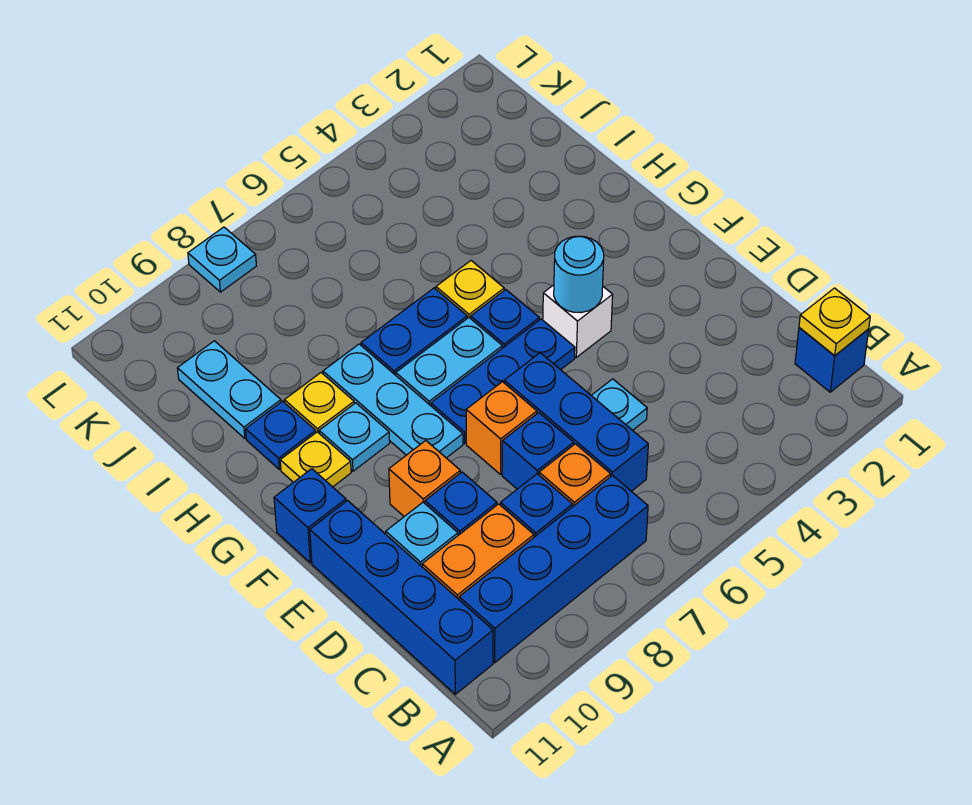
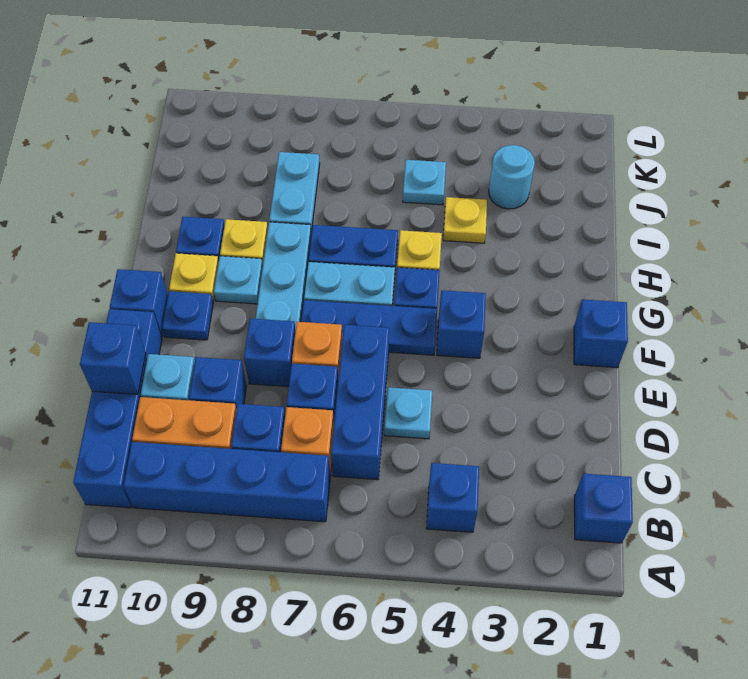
yellow plate B1 level 2 -> yellow plate I4 level 1
none -> blue brick B4 level 1
none -> blue brick D11 level 2
none -> blue brick E8 level 1
orange brick E9 level 1 -> none
none -> blue brick F1 level 1
white brick F4 level 1 -> blue brick F4 level 1
cyan round brick F4 level 2 -> cyan round brick J3 level 1
none -> blue plate F10 level 1
cyan plate I10:J10 level 1 -> cyan plate I8:J8 level 1
cyan plate L8 level 1 -> cyan plate J5 level 1

